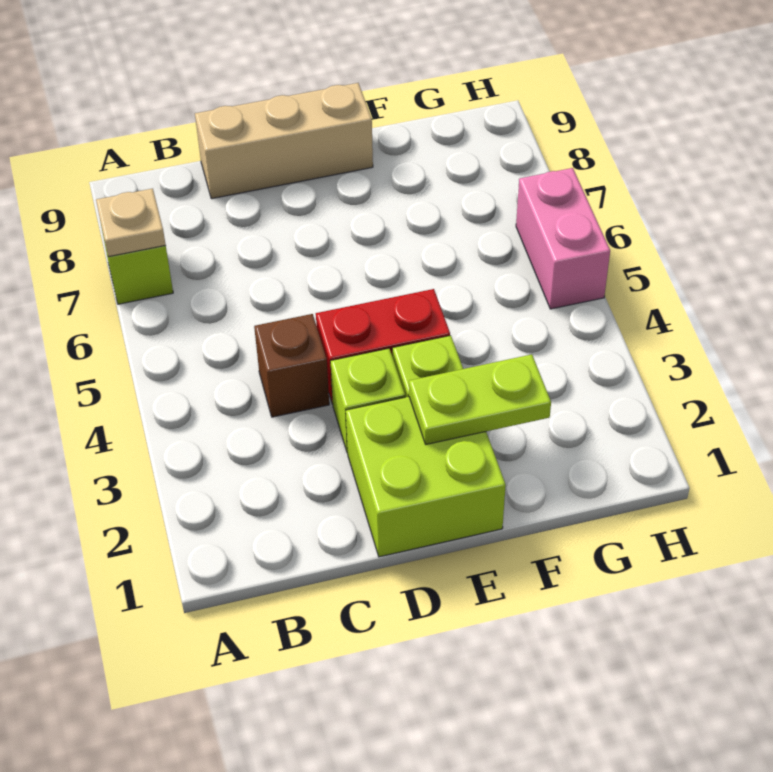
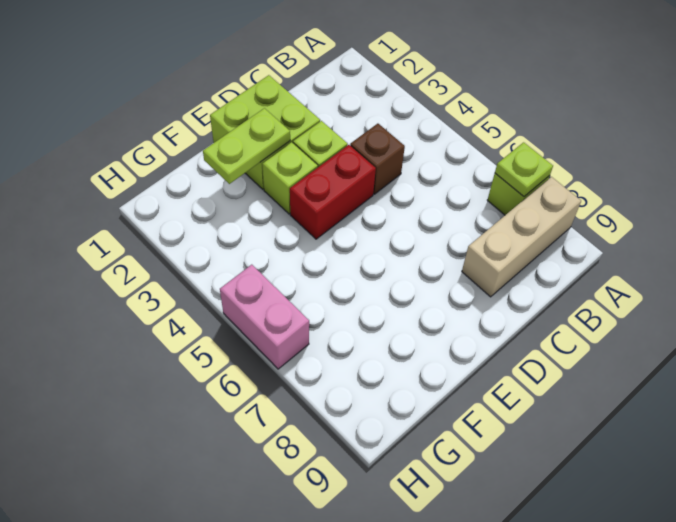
tan plate A7 level 2 -> lime plate A7 level 2
tan brick C9:E9 level 1 -> tan brick A8:C8 level 1

